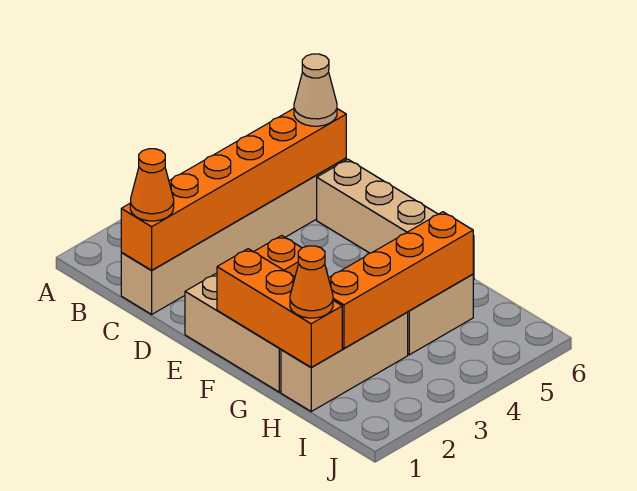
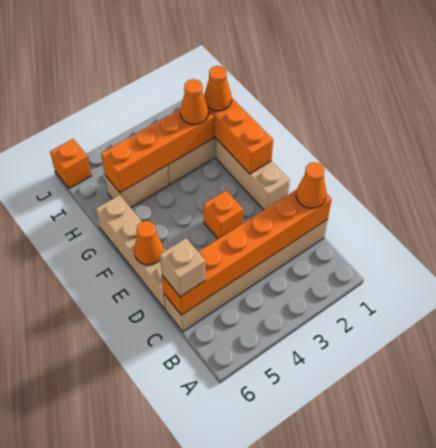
tan cone C6 level 3 -> tan brick C6 level 3
none -> orange cone E6 level 2
none -> orange cone H2 level 3
none -> orange brick J6 level 1

